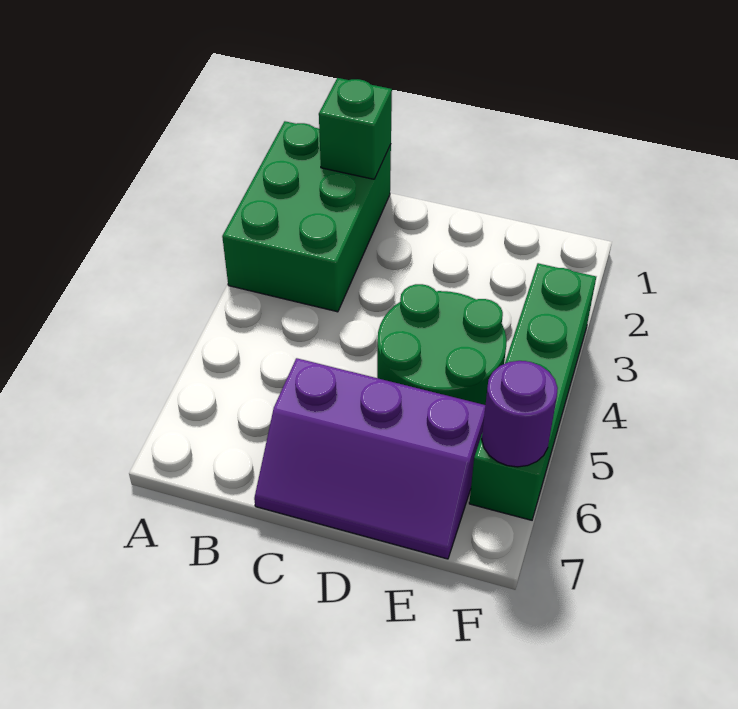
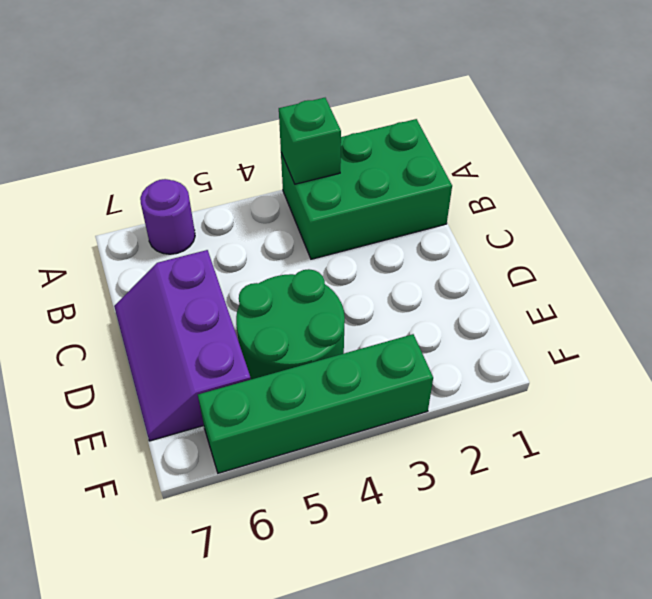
green brick B1 level 2 -> green brick A3 level 2
purple round brick F6 level 2 -> purple round brick A6 level 1

